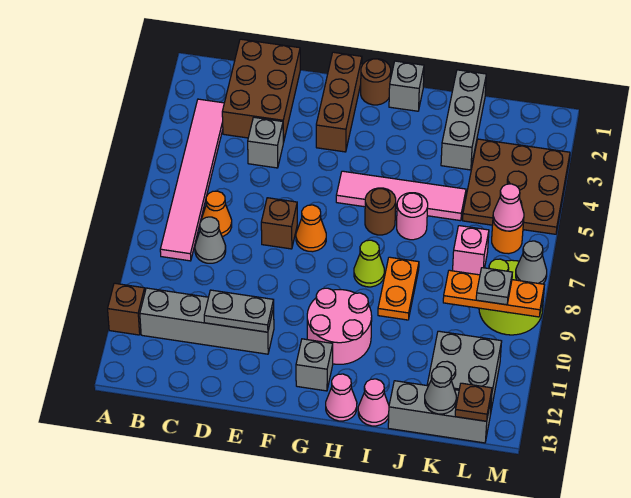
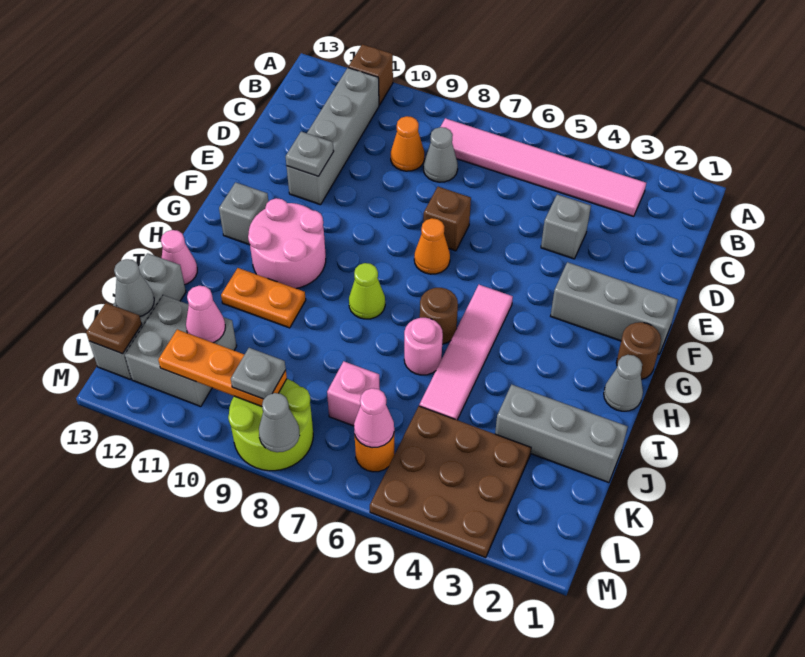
brown brick C1:D3 level 1 -> none
orange cone C7 level 1 -> orange cone C9 level 1
grey plate D11:E11 level 2 -> grey plate E11 level 2
brown brick F1:F3 level 1 -> grey brick F1:F3 level 1
grey brick H1 level 1 -> grey cone H1 level 1
pink cone H13 level 1 -> pink cone K11 level 2
orange plate I8:I9 level 1 -> orange plate I10:I11 level 1
orange plate K9:M9 level 2 -> orange plate L9:L11 level 2

